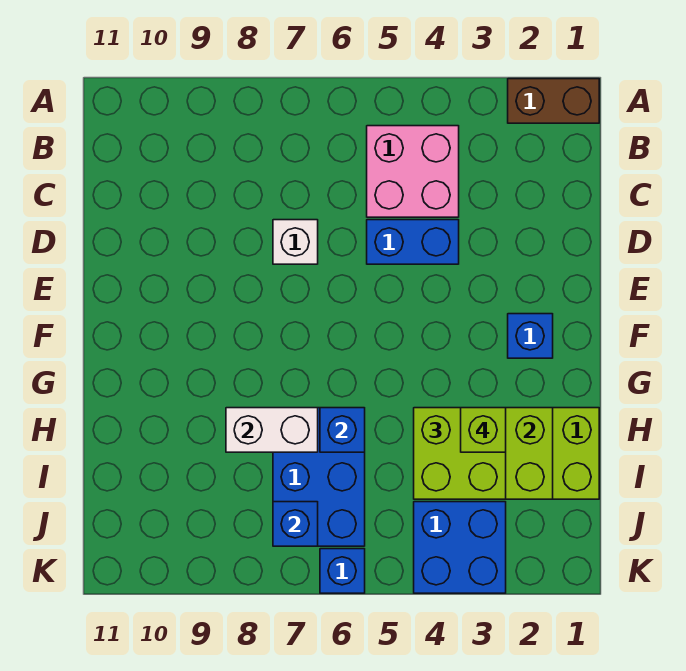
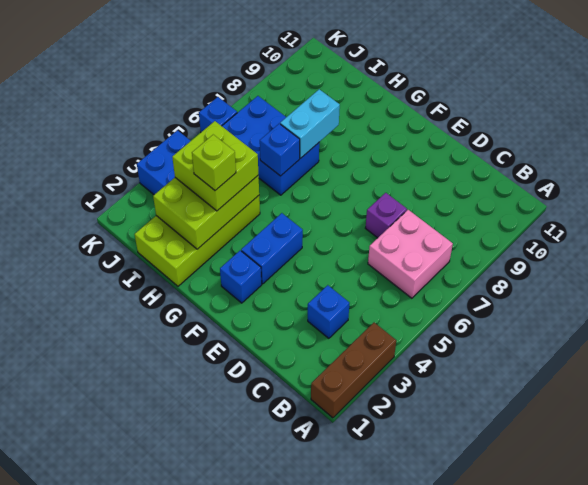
brown brick A1:A2 level 1 -> brown brick A1:A3 level 1
pink brick B4:C5 level 1 -> pink brick B6:C7 level 1
blue brick D4:D5 level 1 -> blue brick F3:F4 level 1
white brick D7 level 1 -> purple brick D7 level 1
white brick H7:H8 level 2 -> cyan brick H7:H8 level 2
blue brick J7 level 2 -> blue brick C3 level 1

